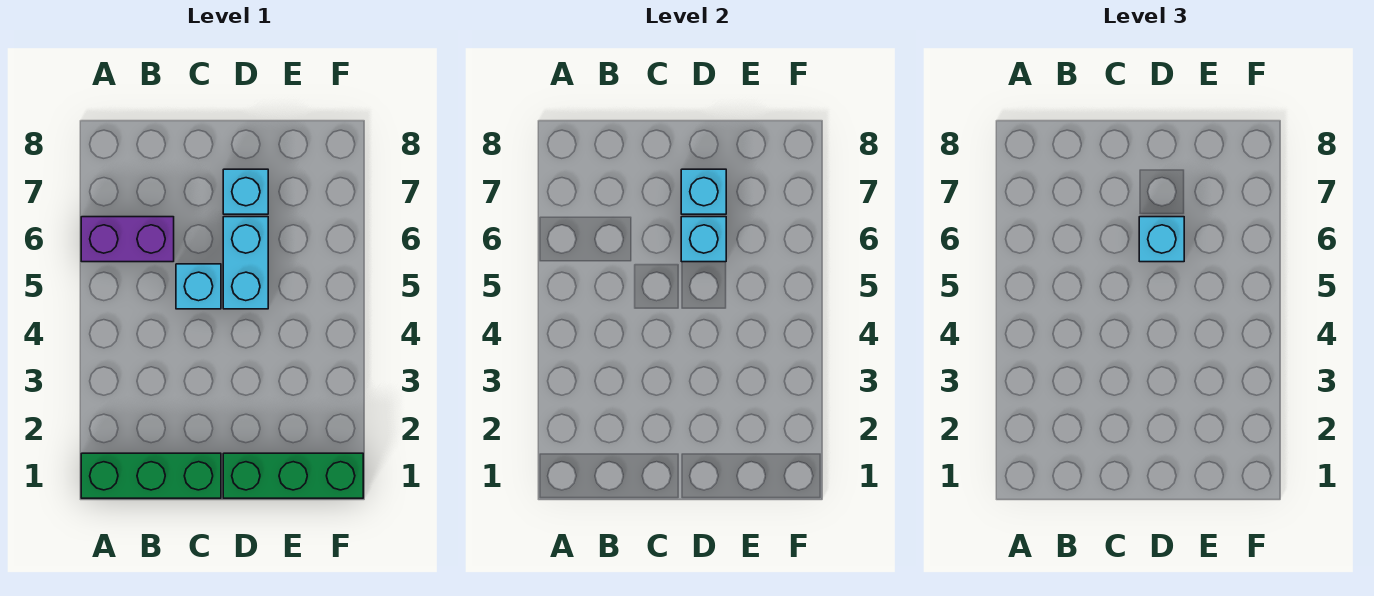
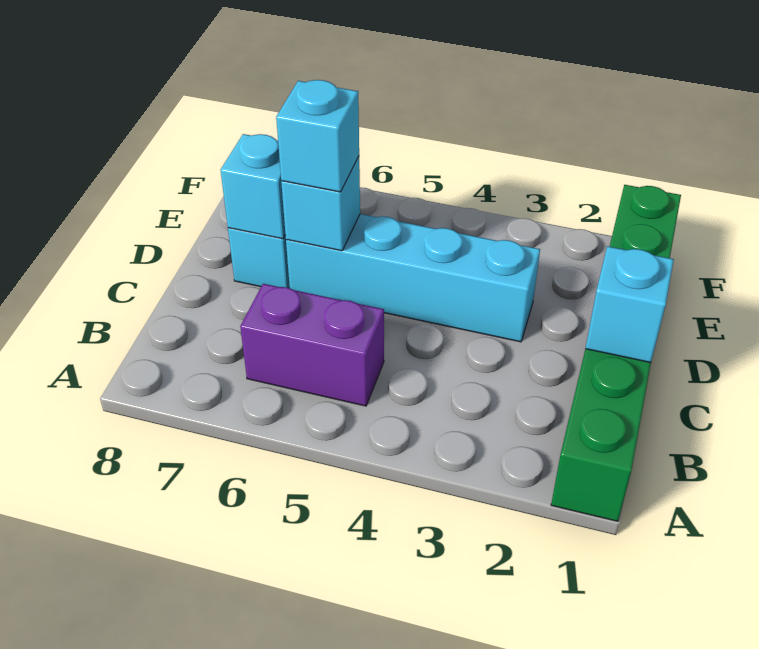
purple brick A6:B6 level 1 -> purple brick B5:B6 level 1
cyan brick C5 level 1 -> cyan brick C1 level 2
cyan brick D5:D6 level 1 -> cyan brick D3:D6 level 1

